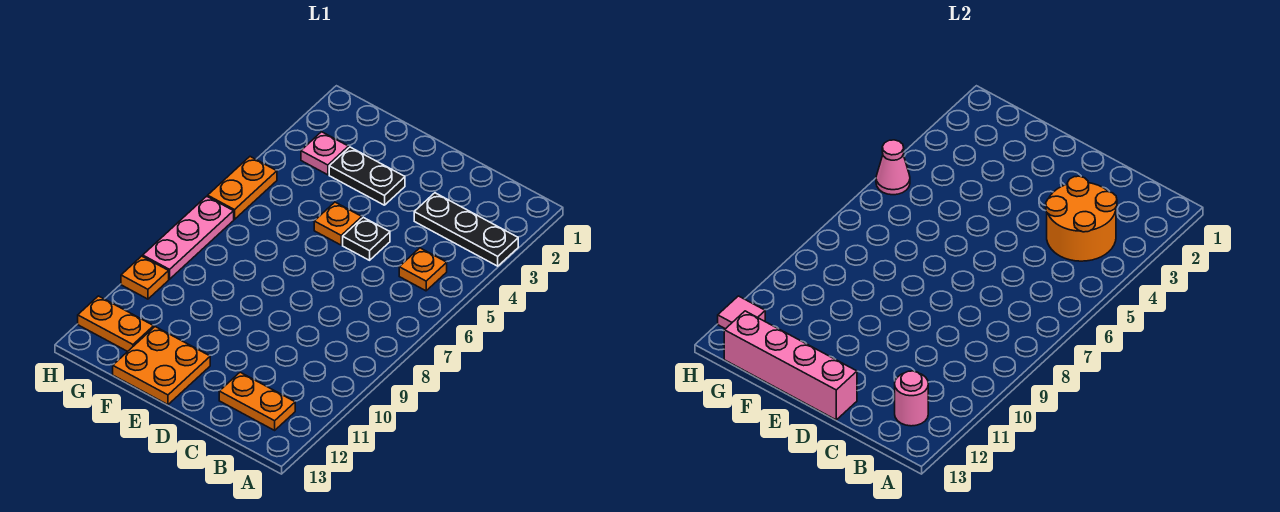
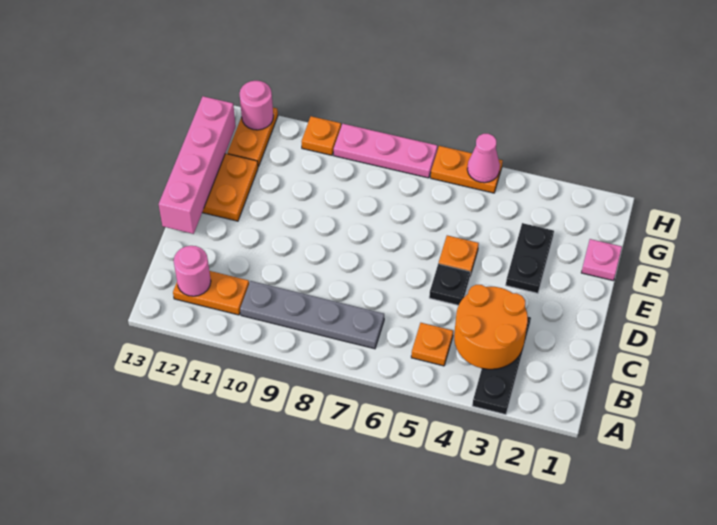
none -> grey plate B7:B10 level 1
orange plate B12:C12 level 1 -> orange plate B11:B12 level 1
pink plate G3 level 1 -> pink plate F1 level 1
pink tile H12 level 2 -> pink round brick H12 level 2

